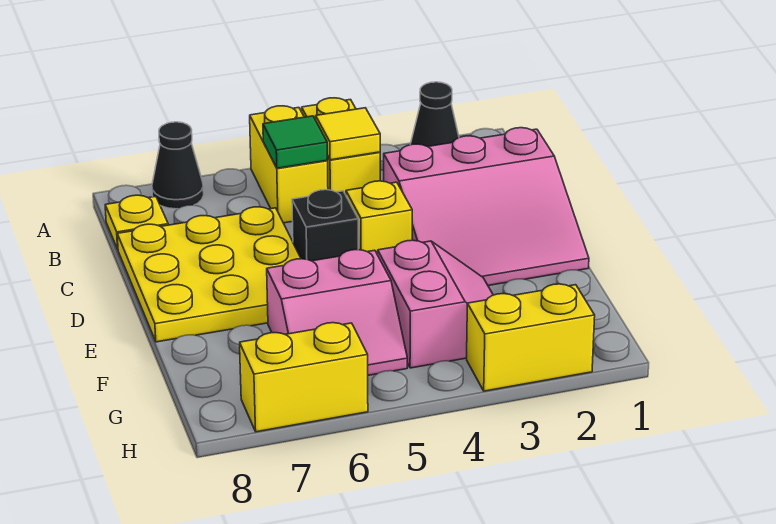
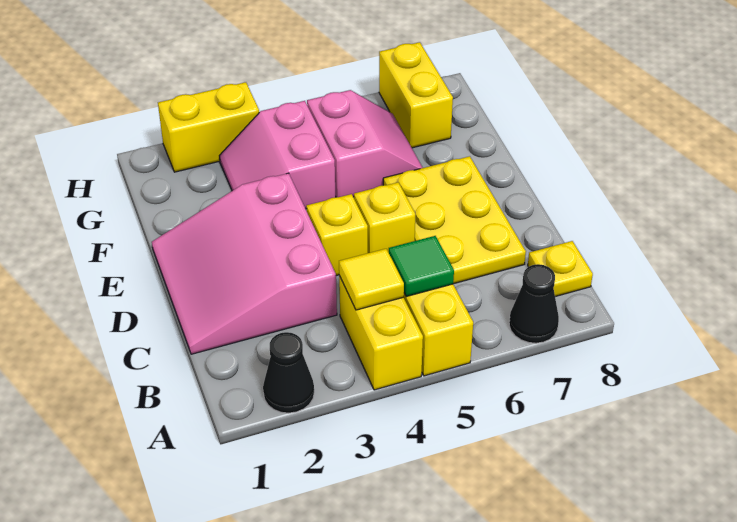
pink slope C1:E3 level 1 top C -> pink slope C1:E3 level 1 top 3
yellow plate C6:E8 level 1 -> yellow plate C6:E7 level 1
black brick D5 level 1 -> yellow brick D5 level 1
pink slope F5:G6 level 1 top F -> pink slope F5:G6 level 1 top 5
yellow brick H6:H7 level 1 -> yellow brick G7:H7 level 1

